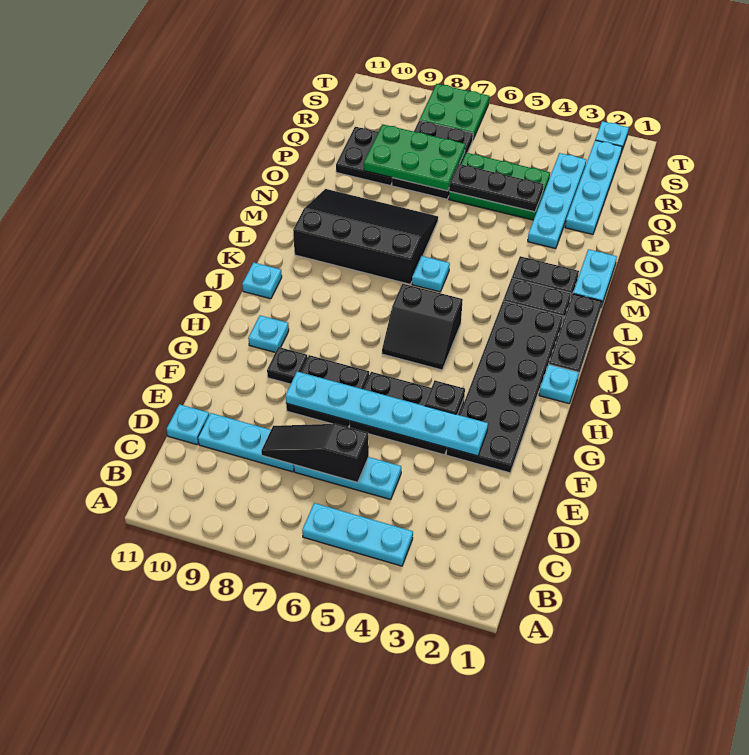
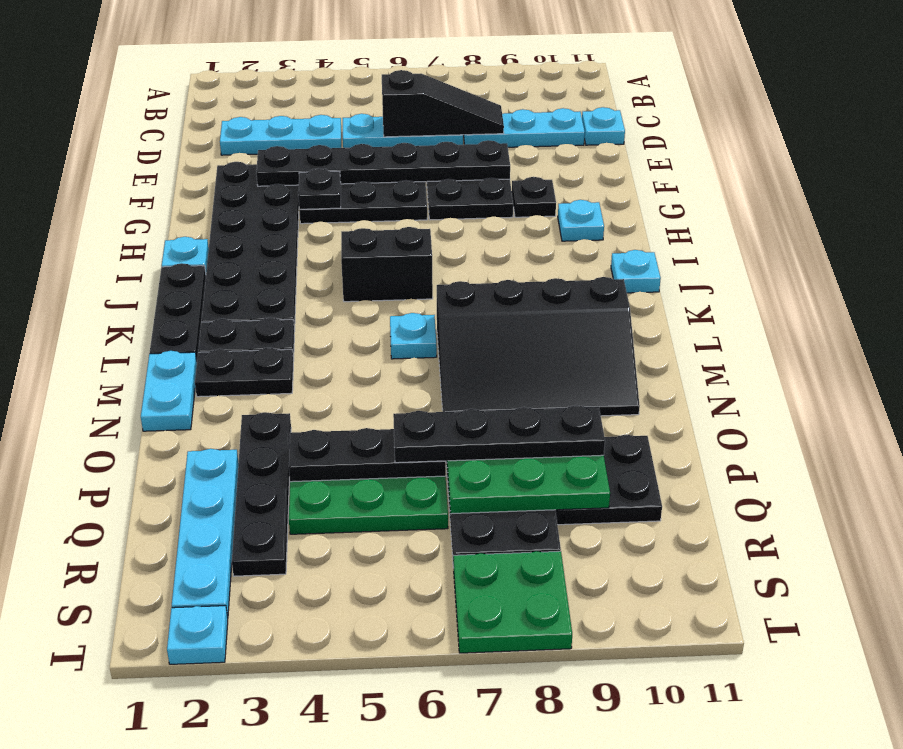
cyan plate B4:B6 level 1 -> cyan plate D2:D4 level 1
cyan plate F3:F8 level 2 -> black plate F3:F8 level 2
cyan plate O3:R3 level 1 -> black plate O3:R3 level 1
none -> black plate P6:P9 level 3

